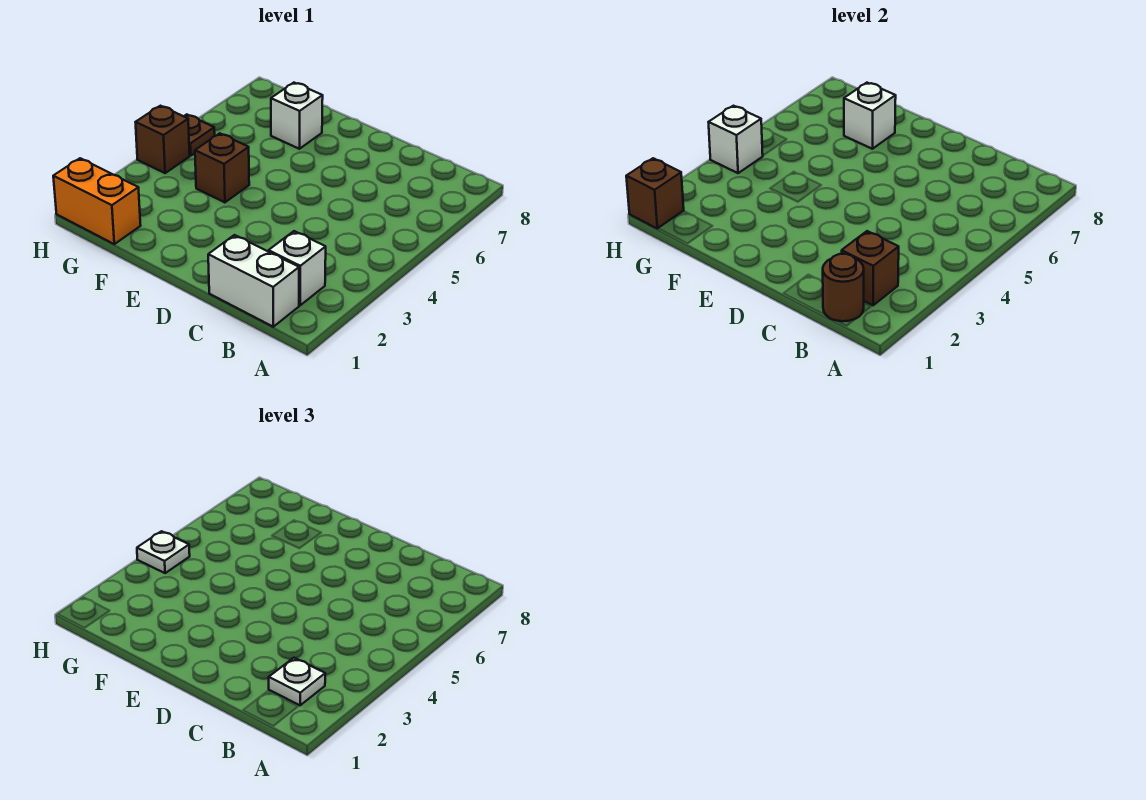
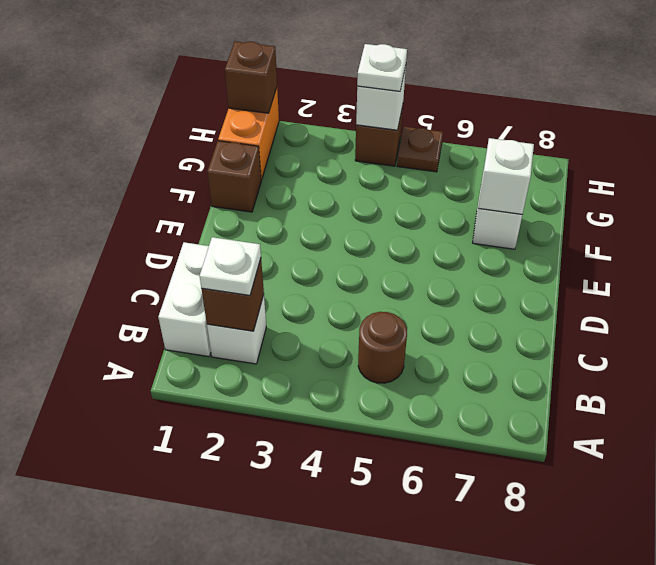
brown round brick B1 level 2 -> brown round brick B5 level 1
brown brick F4 level 1 -> brown brick F1 level 1

